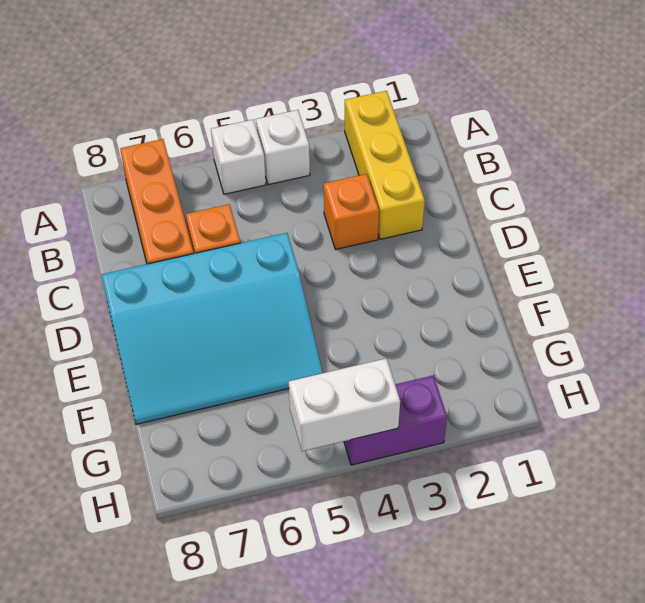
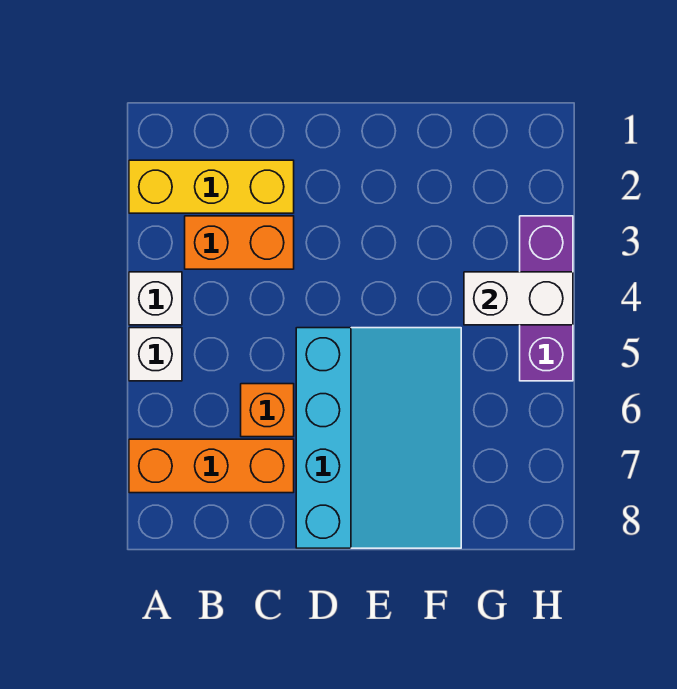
orange brick C3 level 1 -> orange brick B3:C3 level 1
purple brick H3:H4 level 1 -> purple brick H3:H5 level 1
white brick H4:H5 level 2 -> white brick G4:H4 level 2

